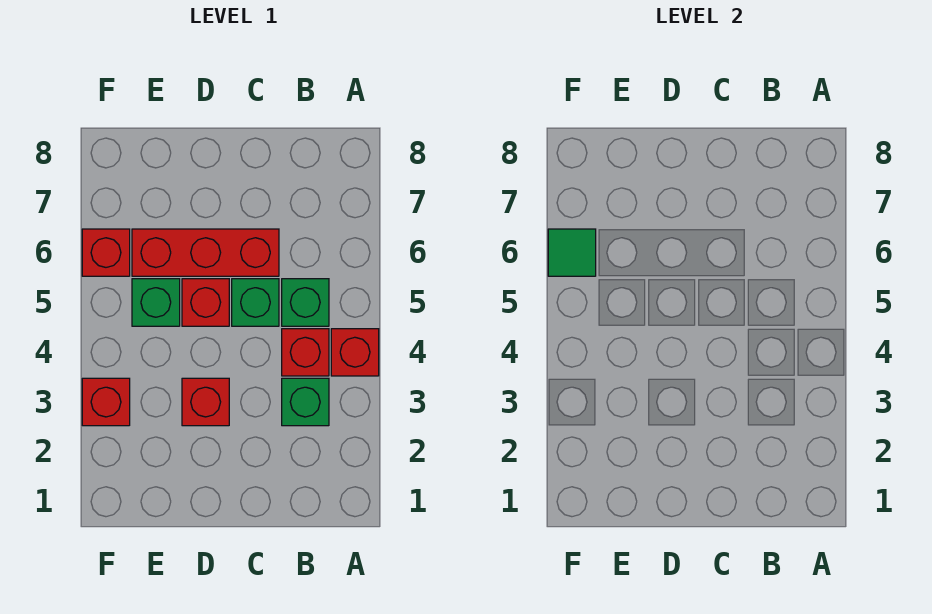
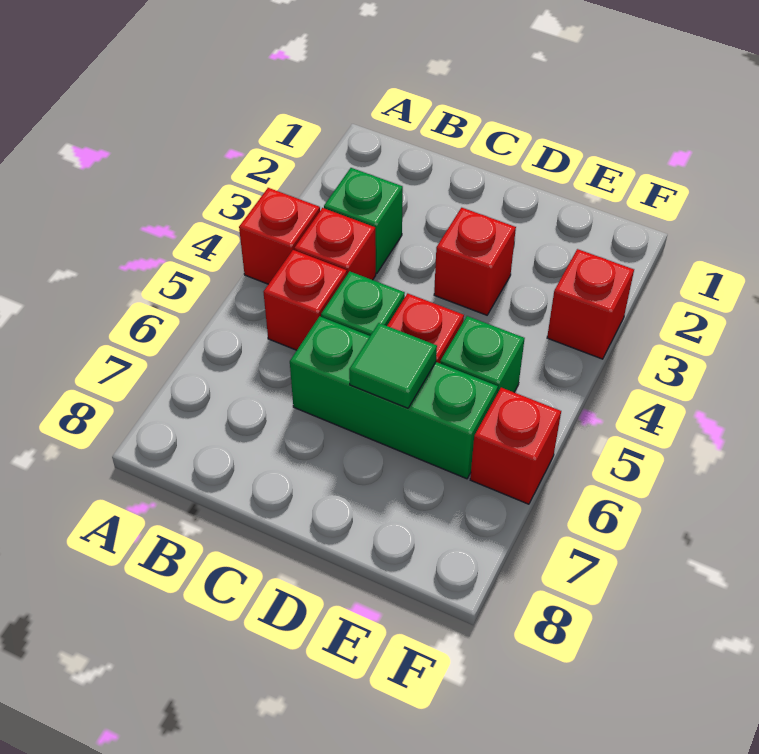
green brick B5 level 1 -> red brick B5 level 1
red brick C6:E6 level 1 -> green brick C6:E6 level 1
green tile F6 level 2 -> green tile D6 level 2

